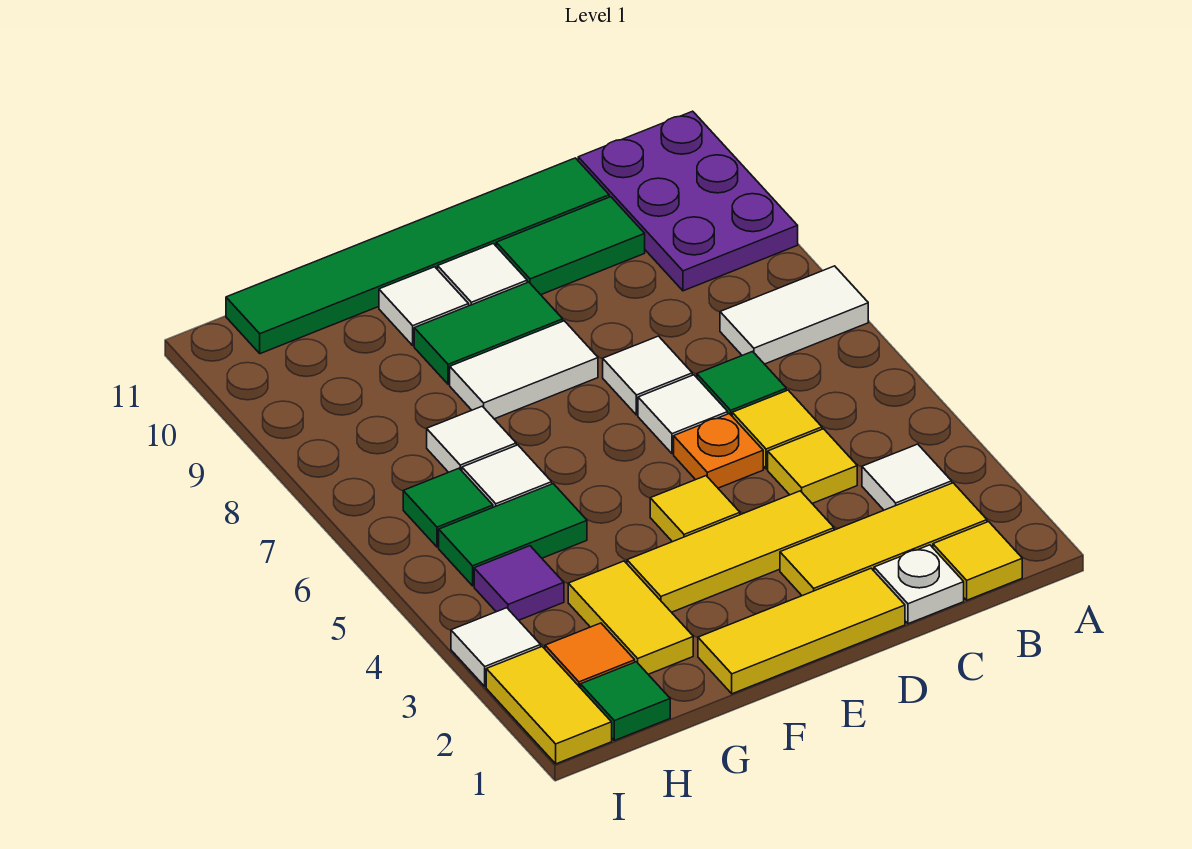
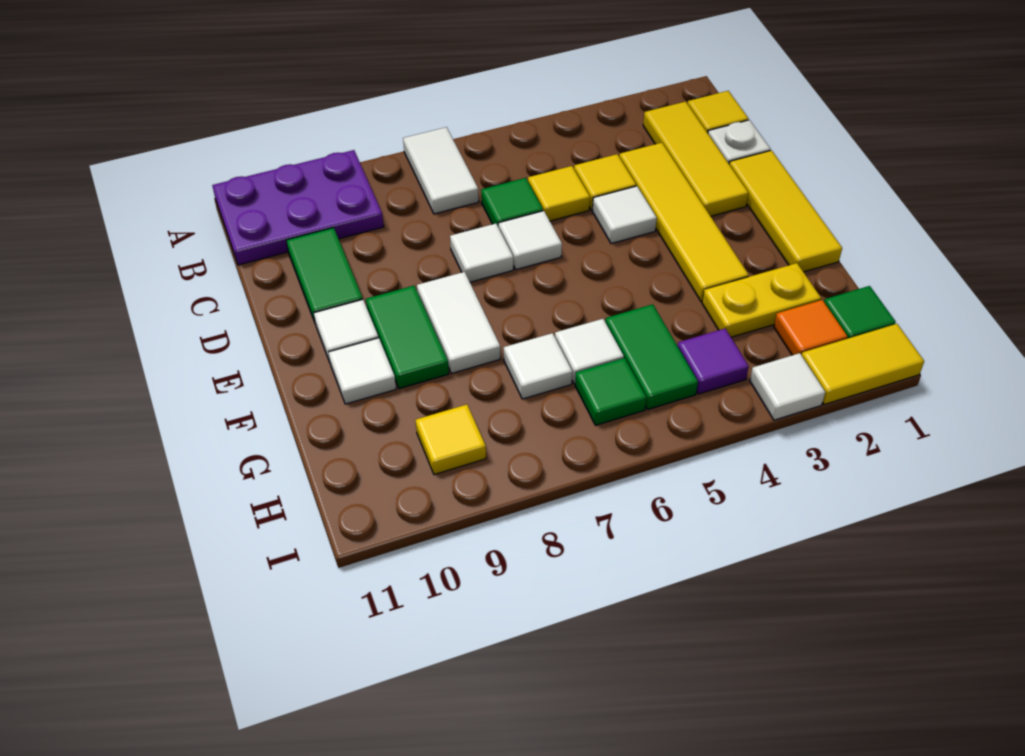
white tile B3 level 1 -> white tile D4 level 1
green tile C11:H11 level 1 -> none
yellow tile D3:F3 level 1 -> yellow tile C3:F3 level 1
orange plate D5 level 1 -> none
yellow tile E4 level 1 -> yellow tile H9 level 1
yellow tile G2:G3 level 1 -> yellow plate G2:G3 level 1

